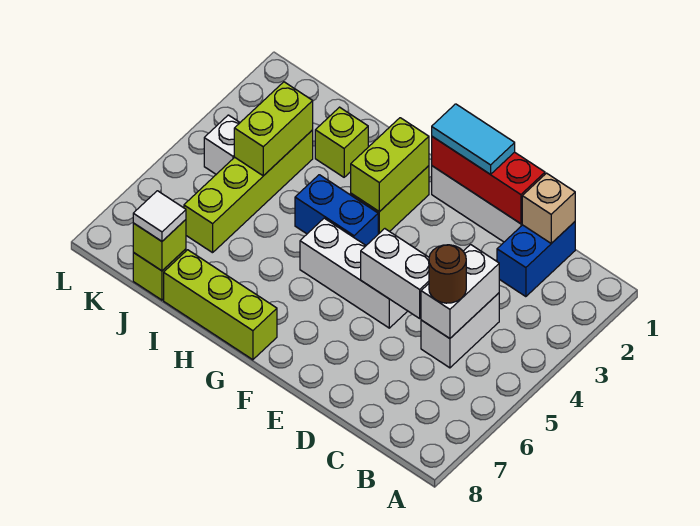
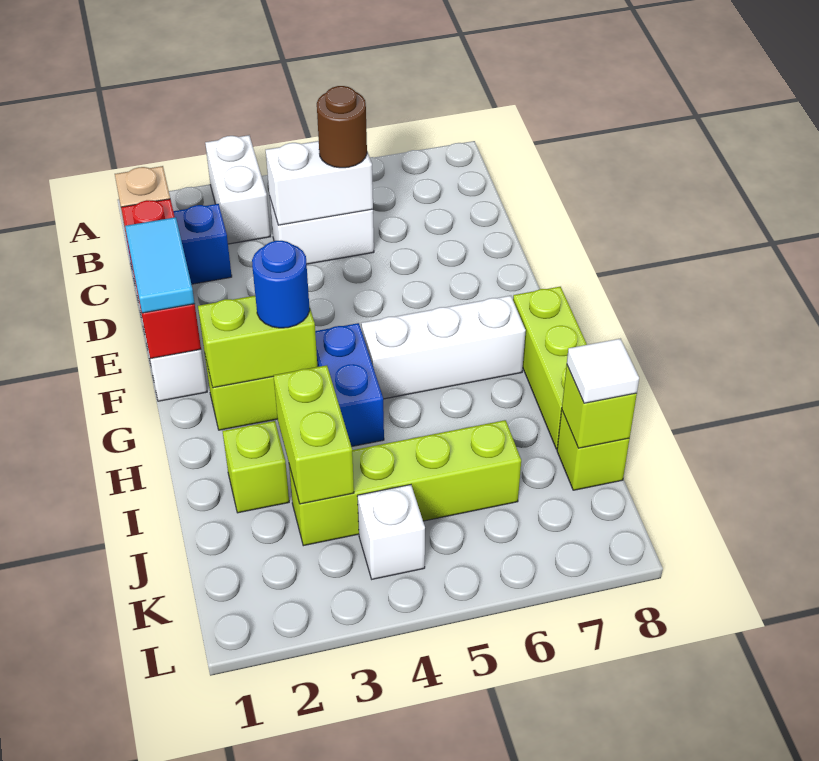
white brick D5:E5 level 2 -> white brick A3:B3 level 1
white brick E5:G5 level 1 -> white brick G5:G7 level 1
none -> blue round brick G3 level 3
lime brick J3:J4 level 2 -> lime brick I3:J3 level 2

